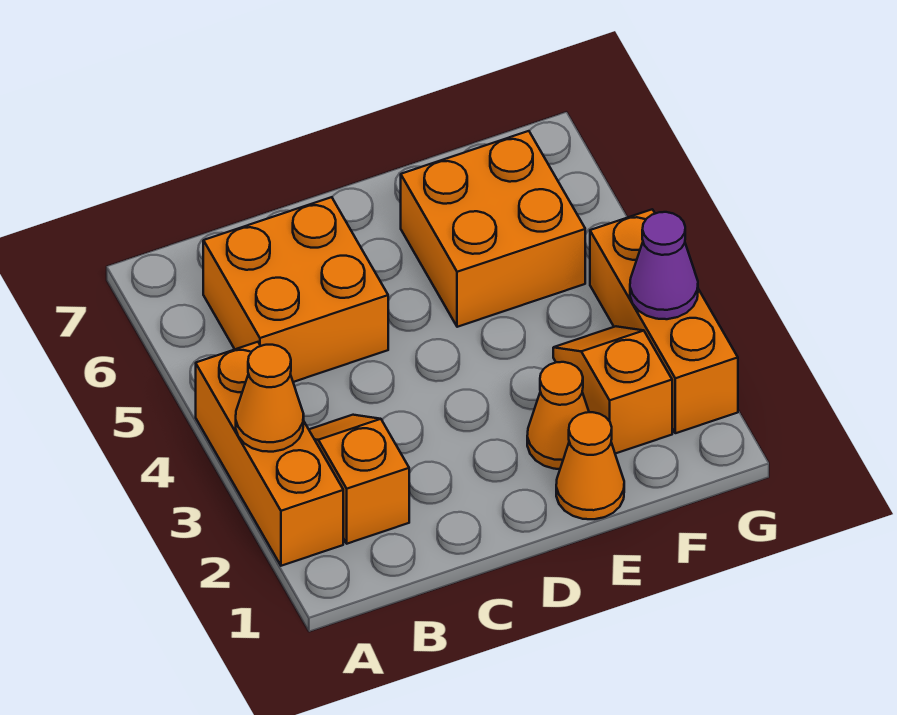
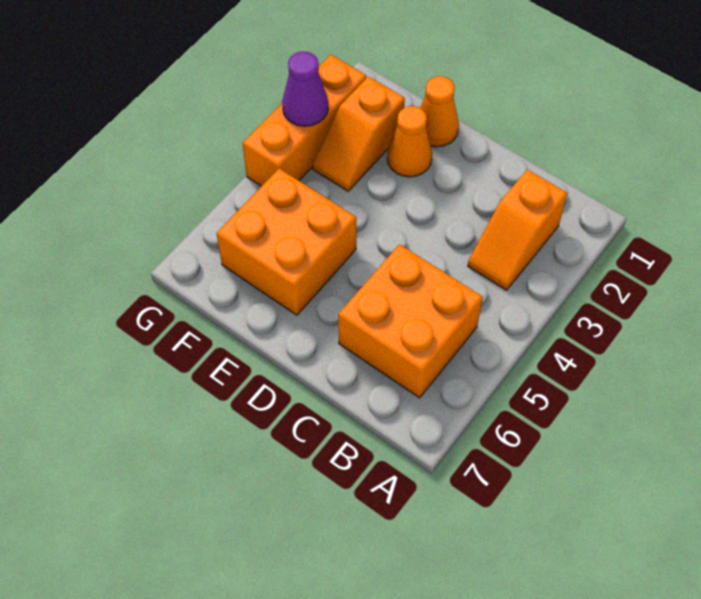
orange brick A2:A4 level 1 -> none
orange cone A3 level 2 -> none

